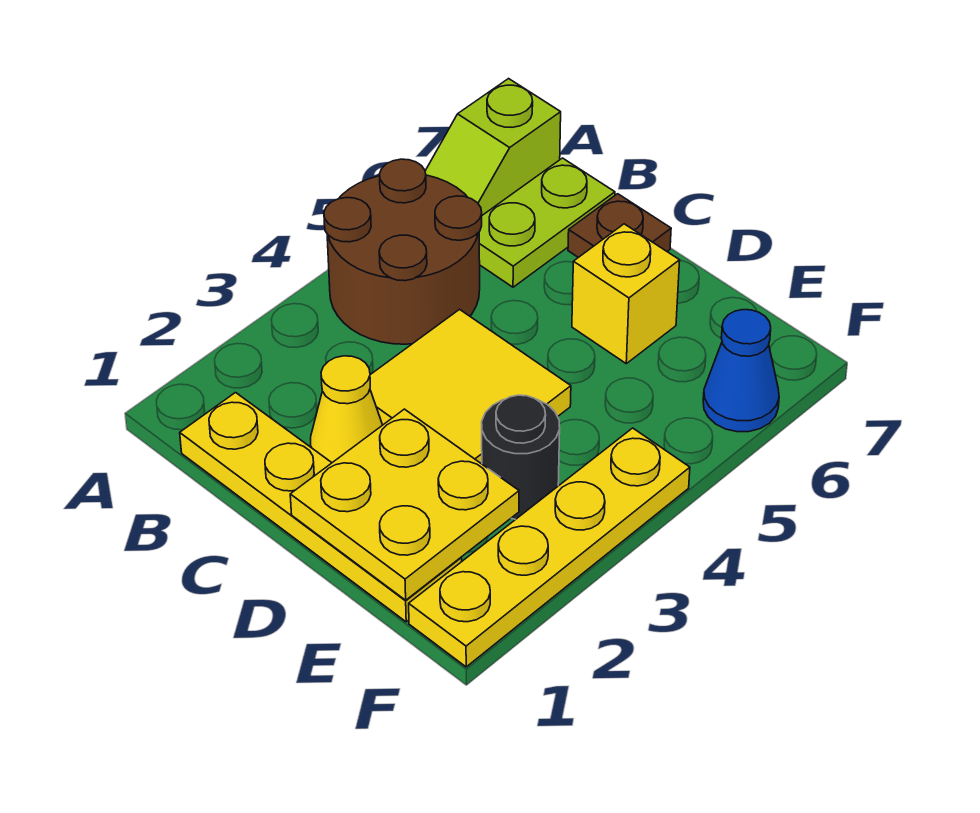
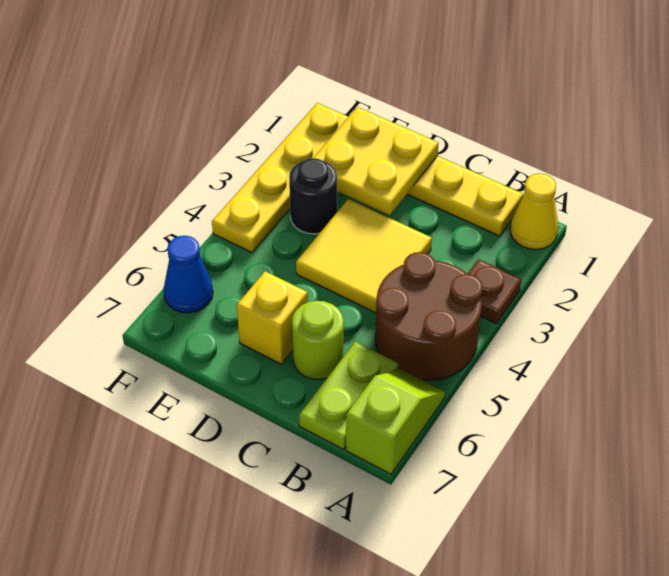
yellow cone C2 level 1 -> yellow cone A1 level 1
none -> lime round brick C6 level 1
brown plate C7 level 1 -> brown plate A3 level 1

